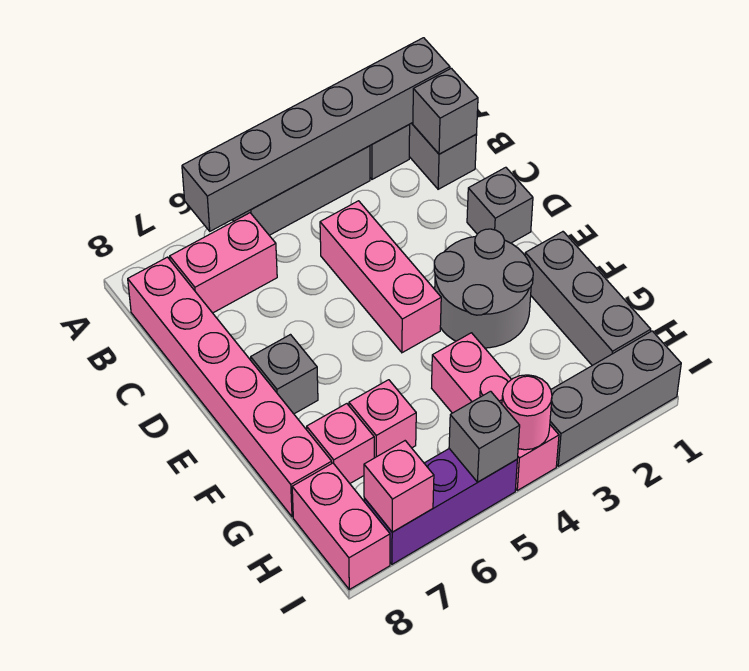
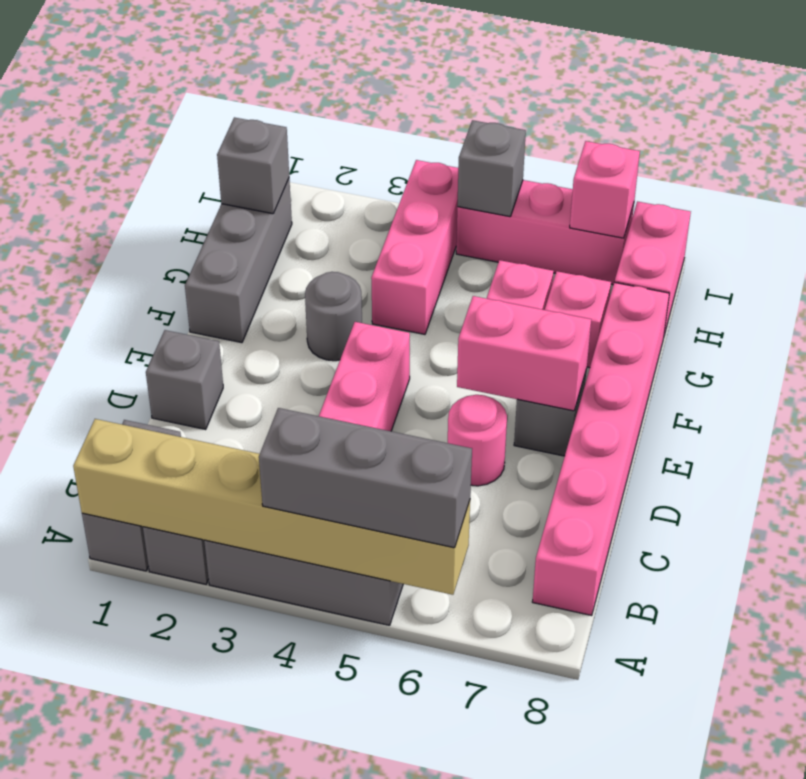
grey brick A1:A6 level 2 -> tan brick A1:A6 level 2
grey brick B1 level 2 -> grey brick H1 level 2
pink brick B6:B7 level 1 -> pink brick E6:E7 level 2
grey round brick E2:F3 level 1 -> grey round brick F3 level 1
grey brick I1:I3 level 1 -> grey brick A4:A6 level 3
pink round brick I4 level 2 -> pink round brick D6 level 1
purple brick I5:I7 level 1 -> pink brick I5:I7 level 1

